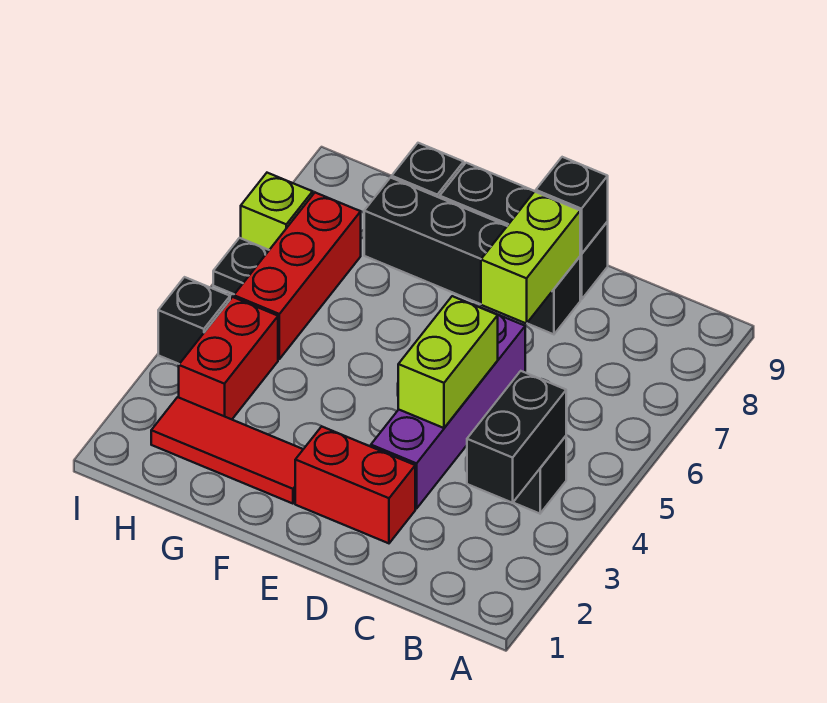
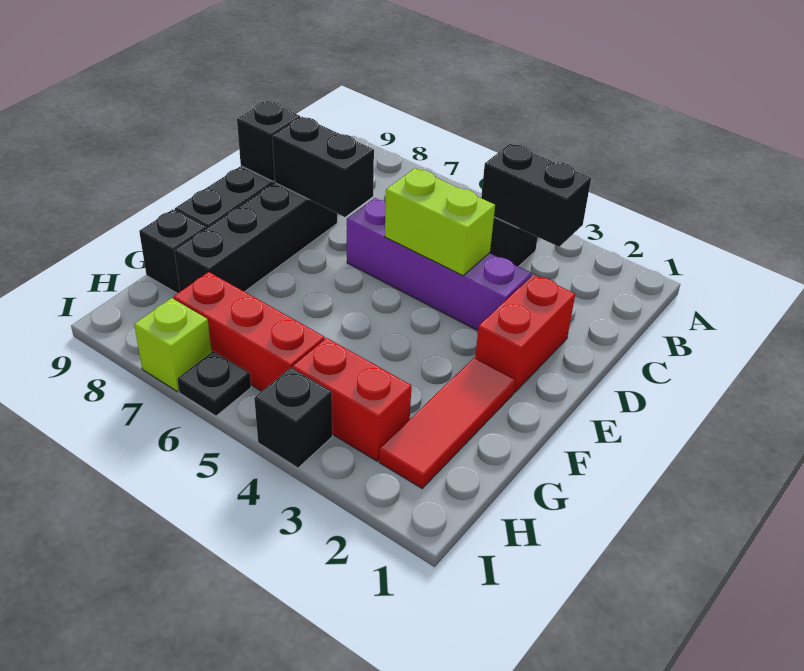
lime brick D7:D8 level 2 -> black brick D7:D8 level 2

